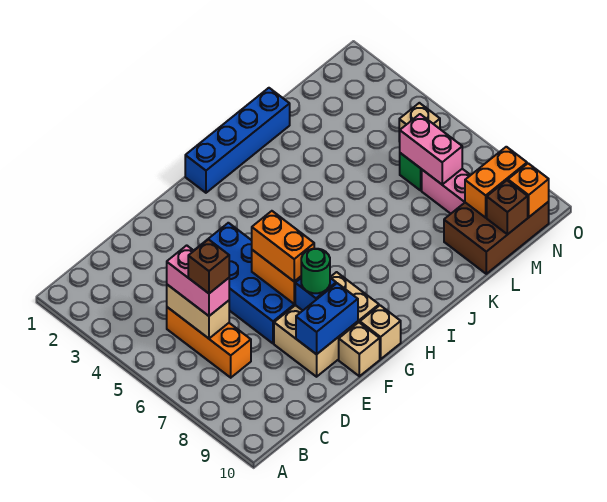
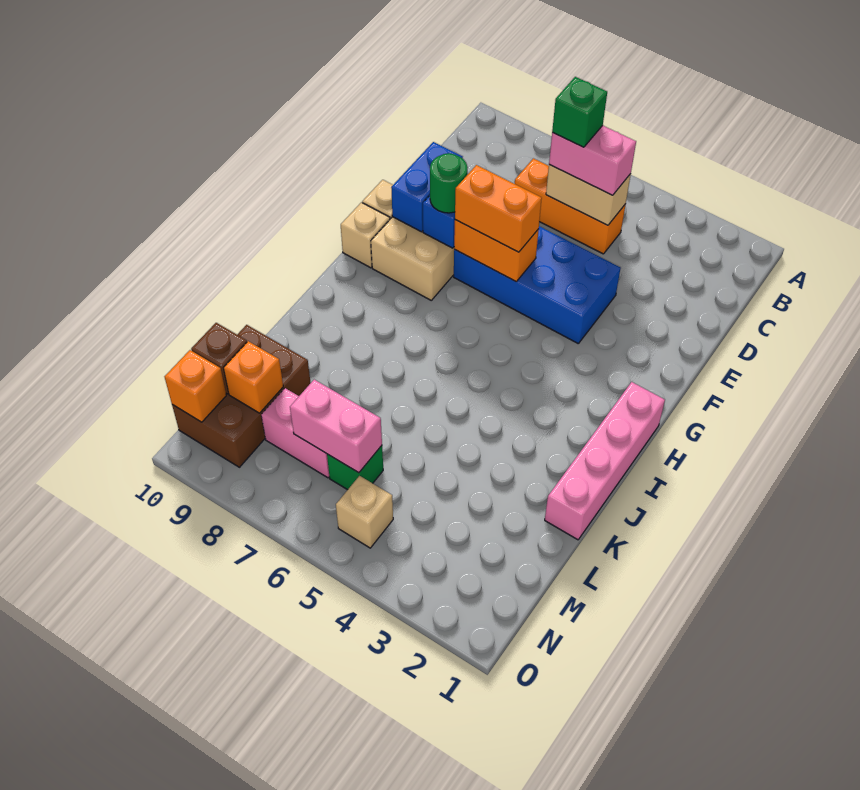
brown brick C6 level 4 -> green brick C6 level 4
blue brick H1:K1 level 1 -> pink brick H1:K1 level 1
orange brick M9:N9 level 2 -> orange brick M9 level 2

